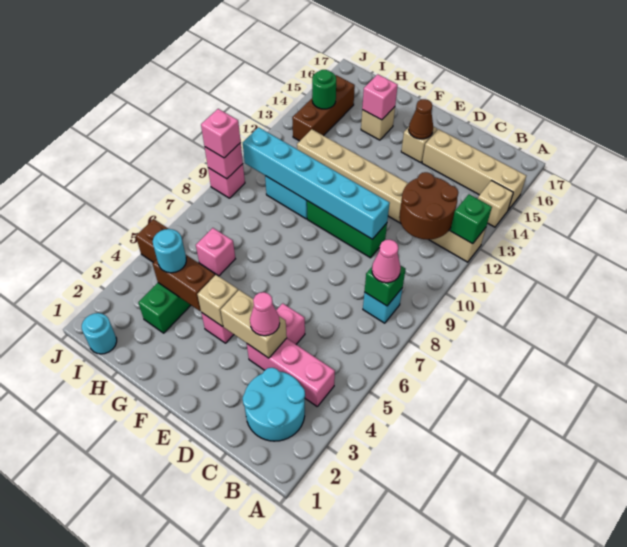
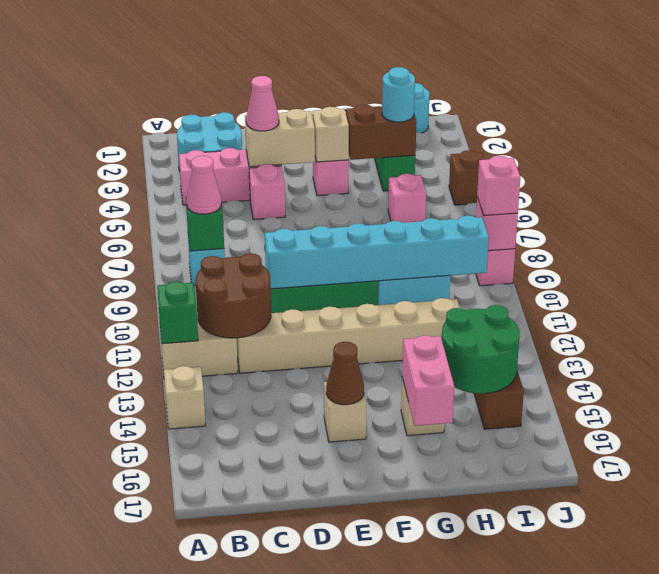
tan brick A15:D15 level 1 -> none
pink brick G15 level 2 -> pink brick G15:G16 level 2
green round brick I14 level 2 -> green round brick H14:I15 level 2

